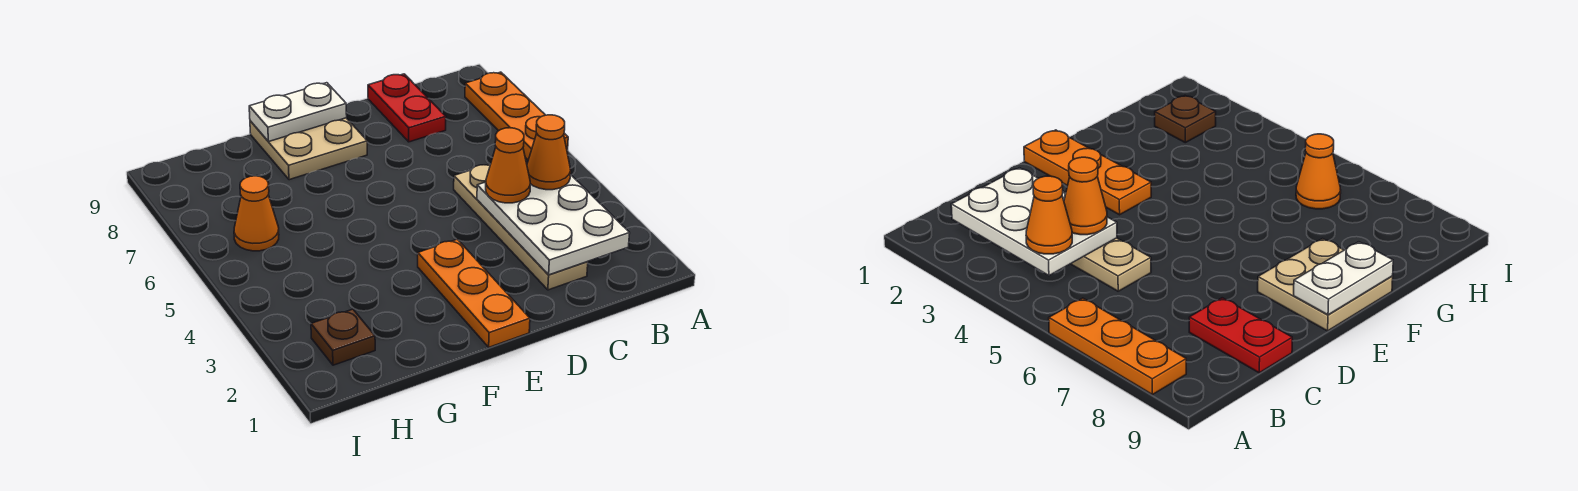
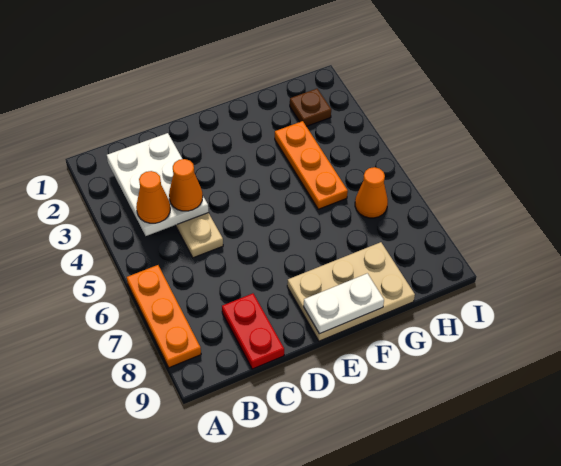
orange plate E1:E3 level 1 -> orange plate G3:G5 level 1
tan plate E8:F9 level 1 -> tan plate E8:G9 level 1

